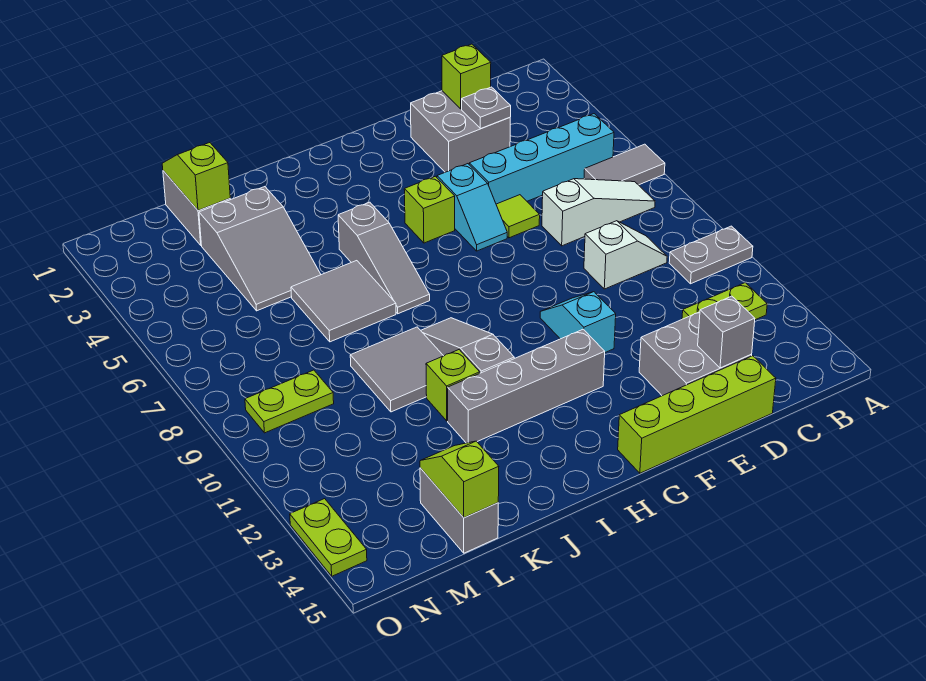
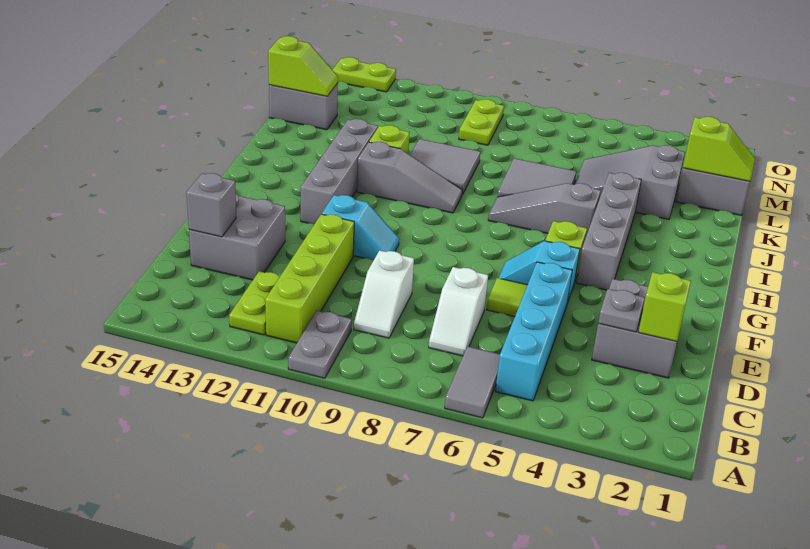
white slope B7:D7 level 1 top D -> white slope C7:D7 level 1 top D
lime brick D15:G15 level 1 -> lime brick B11:E11 level 1
none -> grey brick G4:J4 level 1

